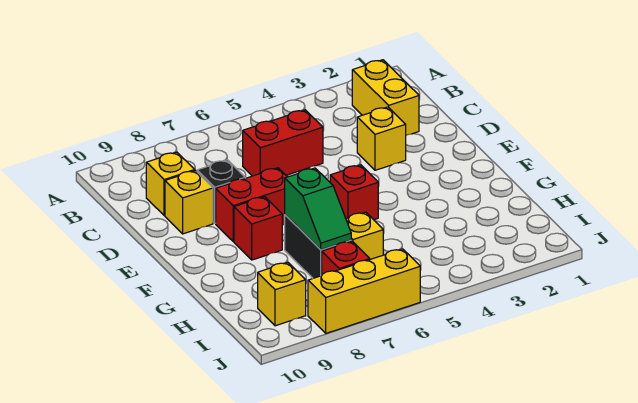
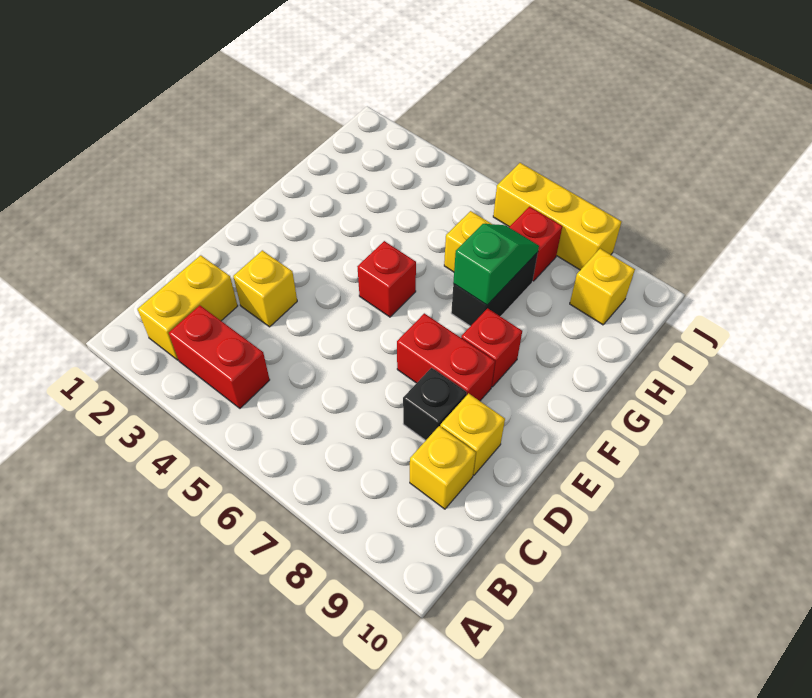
red brick C5:C6 level 1 -> red brick B3:B4 level 1

